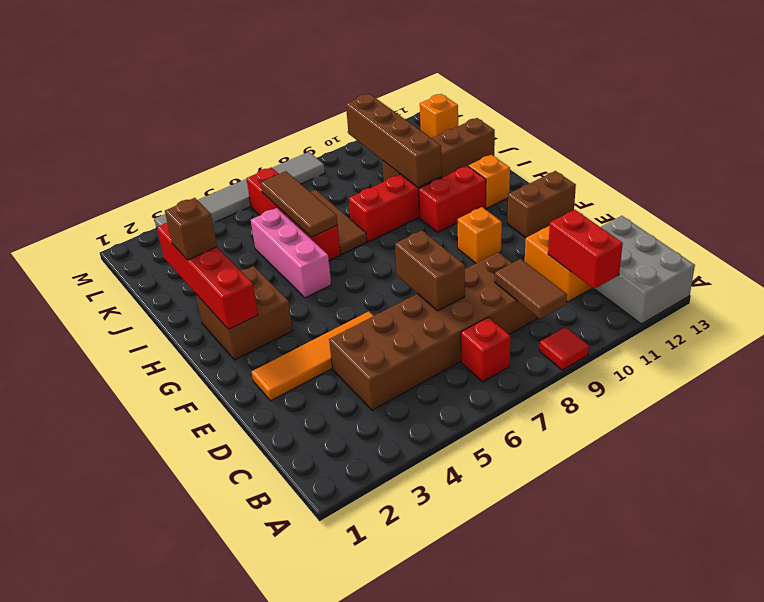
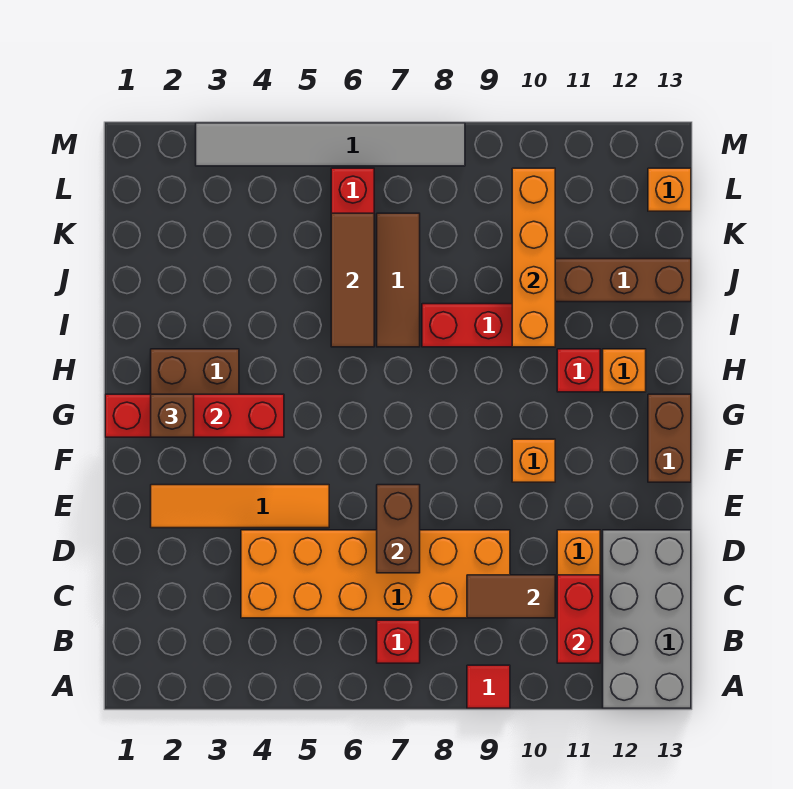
grey brick A12:C13 level 1 -> grey brick A12:D13 level 1
brown tile B9:C9 level 2 -> brown tile C9:C10 level 2
brown brick C4:D9 level 1 -> orange brick C4:D9 level 1
brown brick F12:F13 level 1 -> brown brick F13:G13 level 1
red brick G2:J2 level 2 -> red brick G1:G4 level 2
pink brick H5:J5 level 1 -> none
red brick H10:H11 level 1 -> red brick H11 level 1
brown brick I2 level 3 -> brown brick G2 level 3
brown brick I10:L10 level 2 -> orange brick I10:L10 level 2

